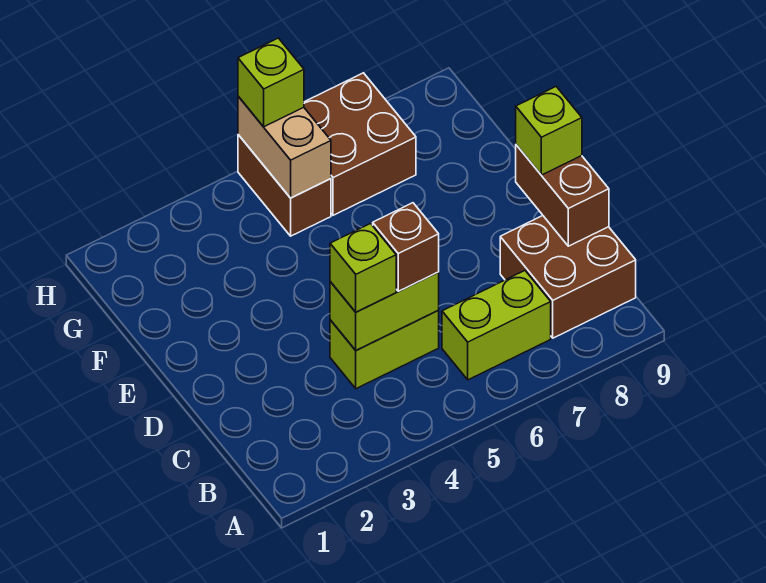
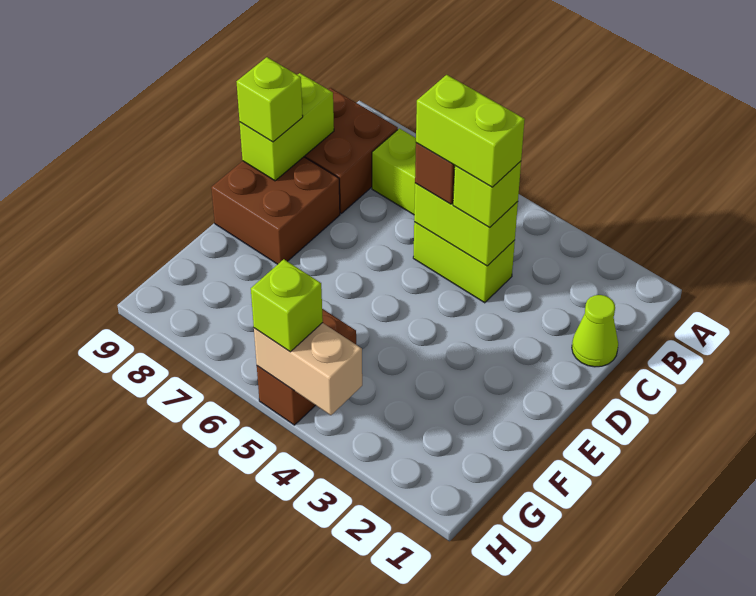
none -> lime cone C1 level 1
none -> lime brick C4:C5 level 4
brown brick C9:D9 level 2 -> lime brick C9:D9 level 2
tan brick G5:H5 level 2 -> tan brick H4:H5 level 2
brown brick G6:H7 level 1 -> brown brick D8:E9 level 1

